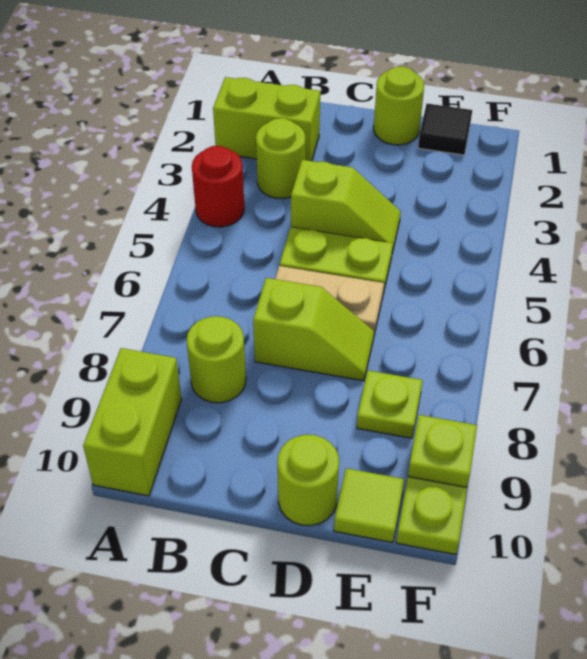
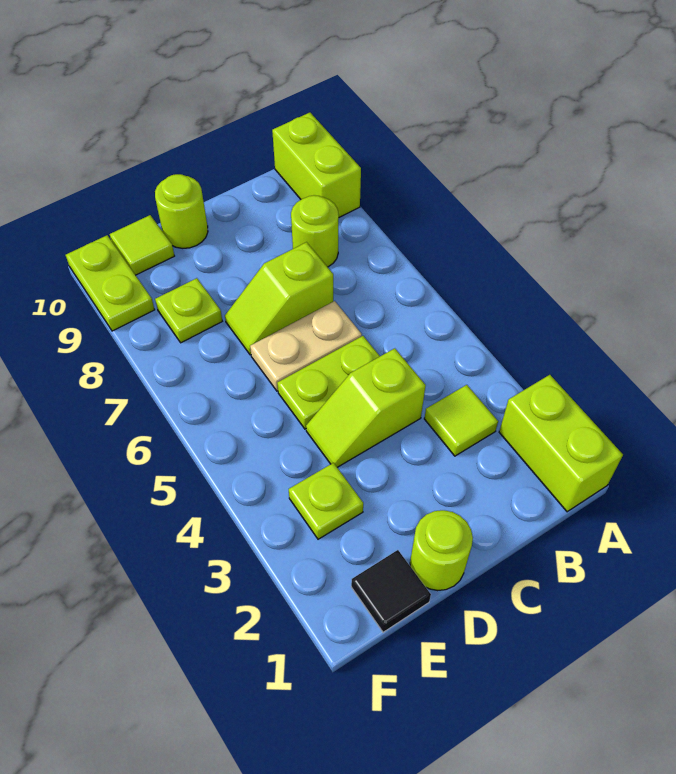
lime brick A2:B2 level 1 -> lime brick A1:A2 level 1
red round brick A4 level 1 -> none
lime round brick B3 level 1 -> lime tile B3 level 1
lime plate F9 level 2 -> lime plate E3 level 1

